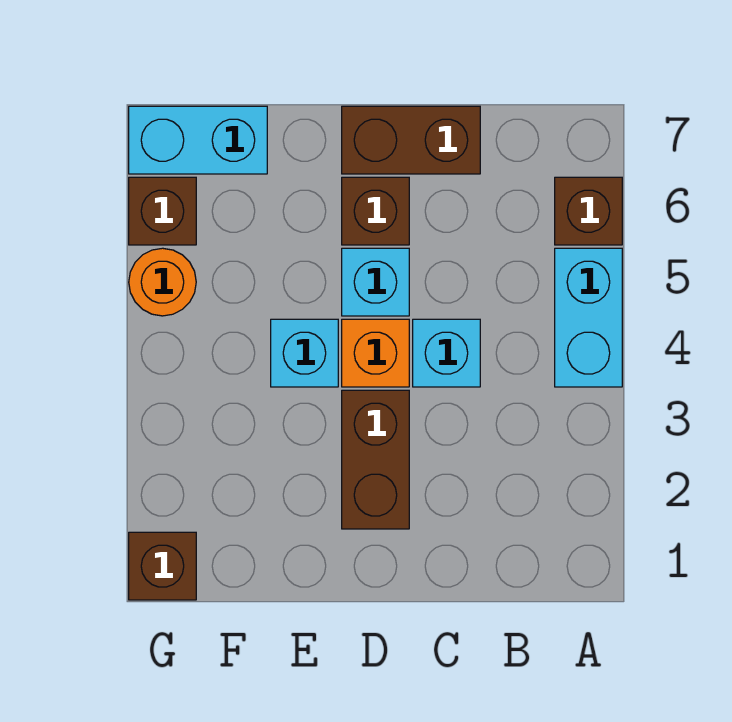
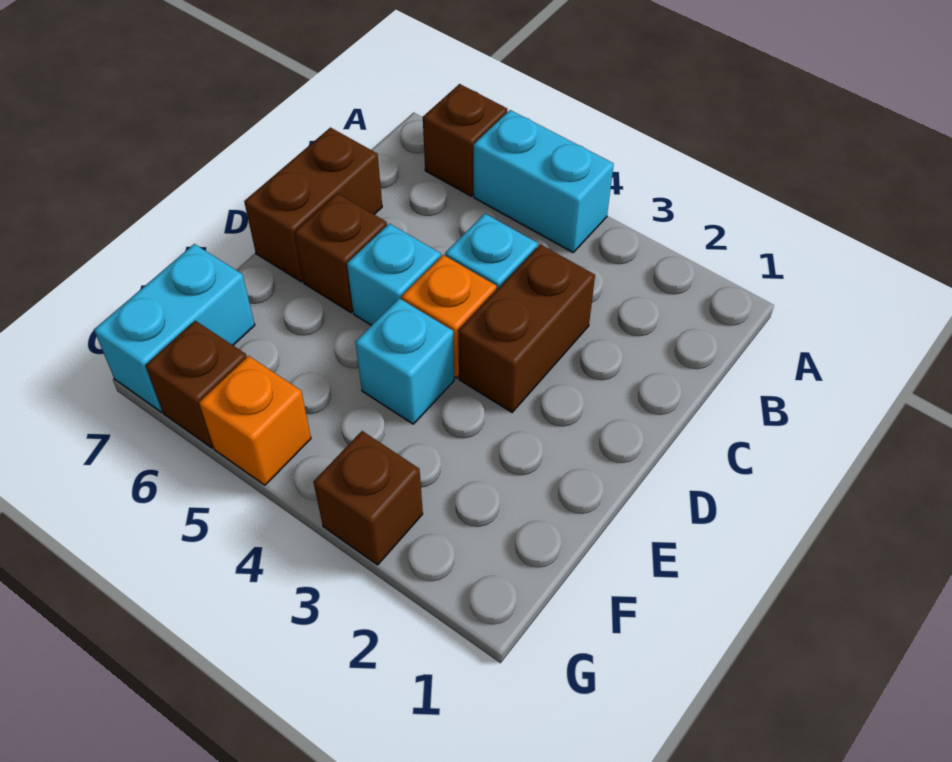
brown brick D2:D3 level 1 -> brown brick C3:D3 level 1
brown brick G1 level 1 -> brown brick G3 level 1
orange round brick G5 level 1 -> orange brick G5 level 1

